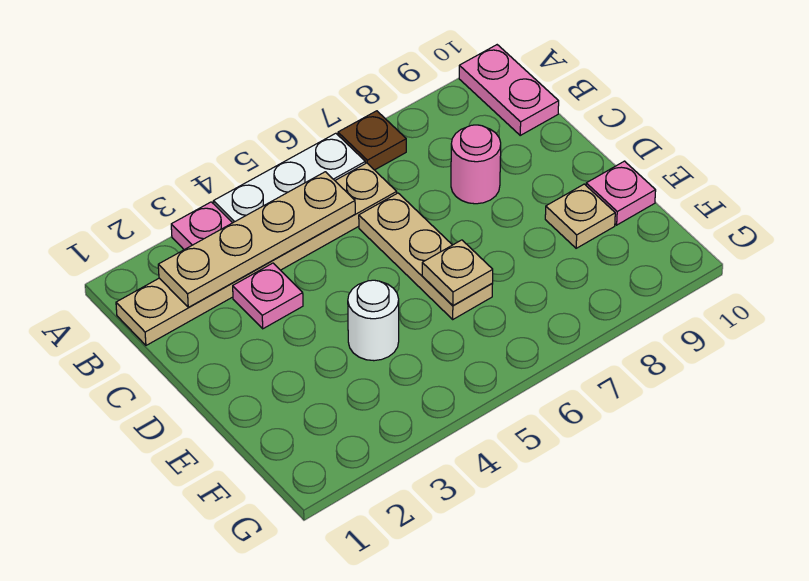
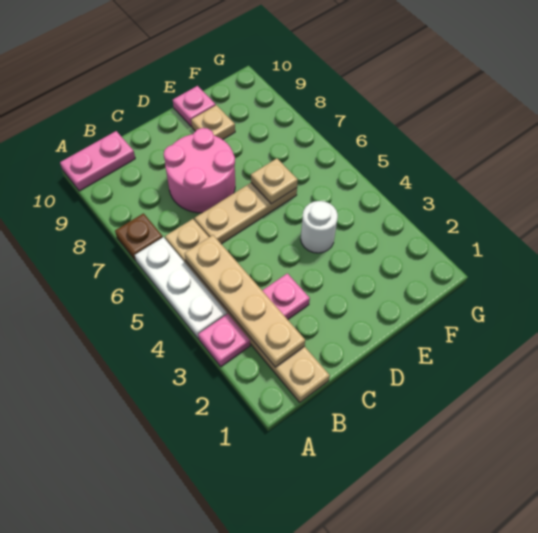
pink round brick C8 level 1 -> pink round brick C7:D8 level 1

